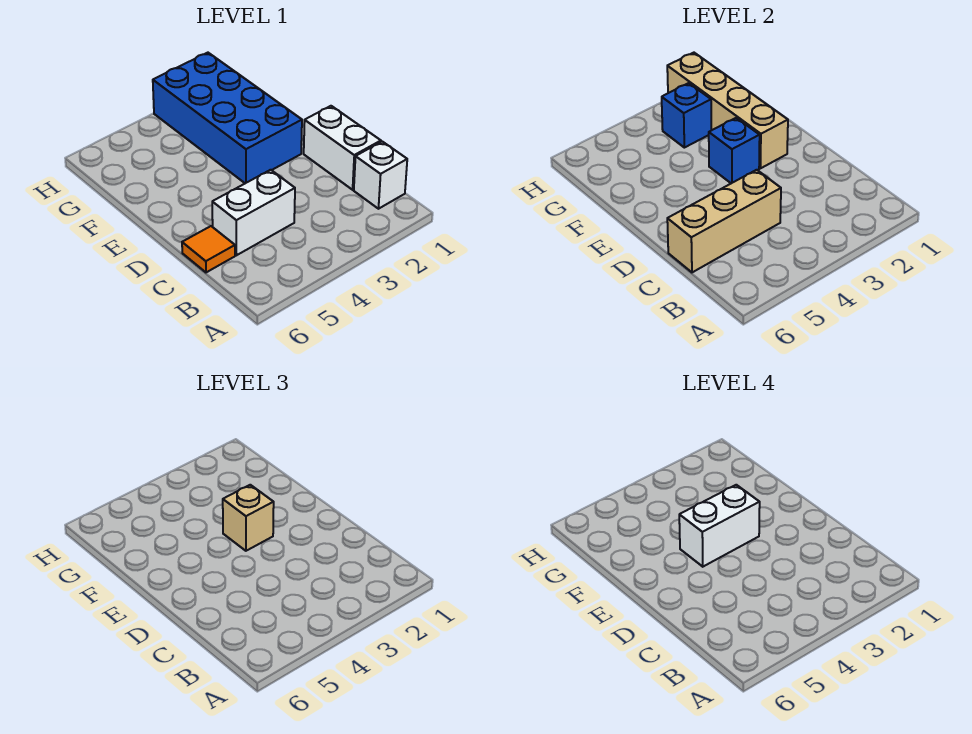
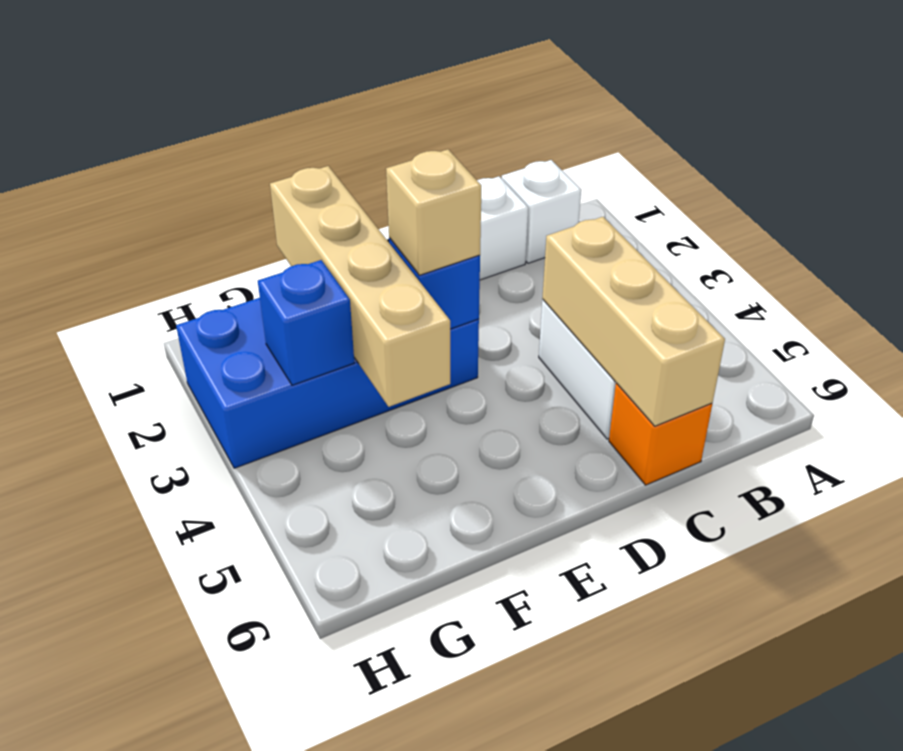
orange tile C6 level 1 -> orange brick C6 level 1
tan brick E2:H2 level 2 -> tan brick F1:F4 level 2
white brick E3:E4 level 4 -> none

